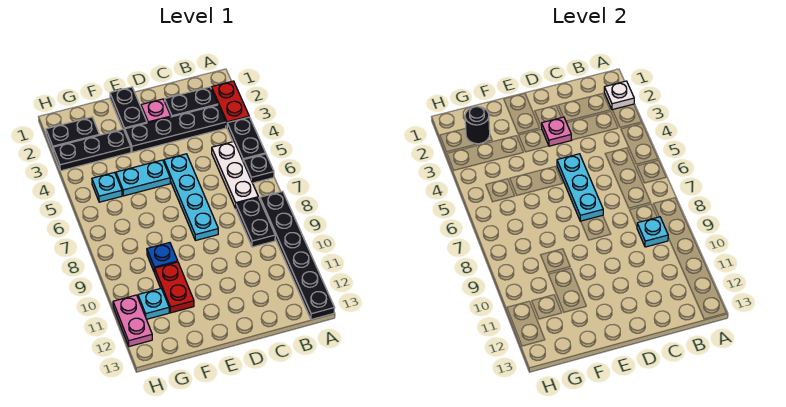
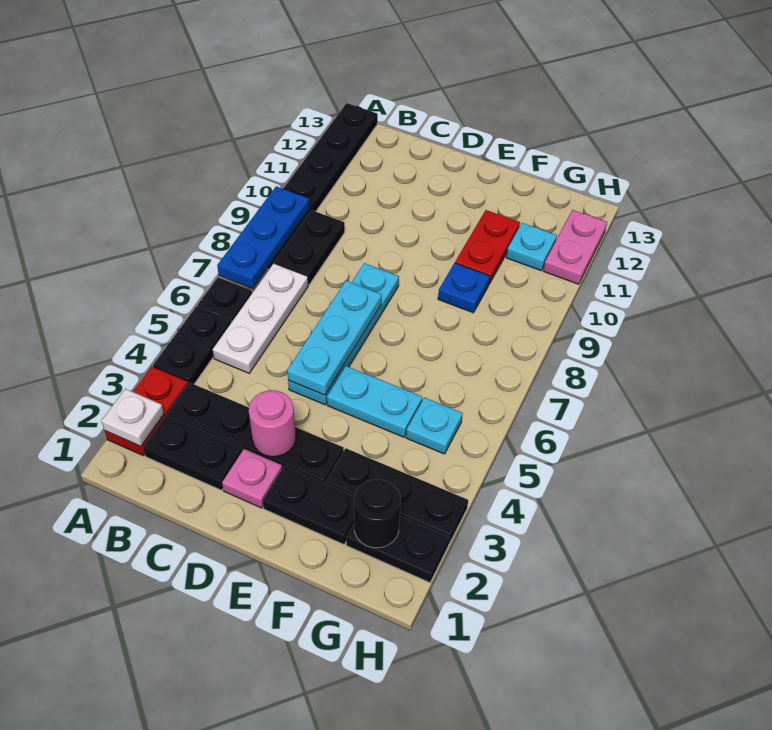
none -> blue plate A7:A9 level 2
cyan plate B9 level 2 -> none
pink plate D3 level 2 -> pink round brick D3 level 2
black plate E1:E2 level 1 -> black plate E2:F2 level 1

